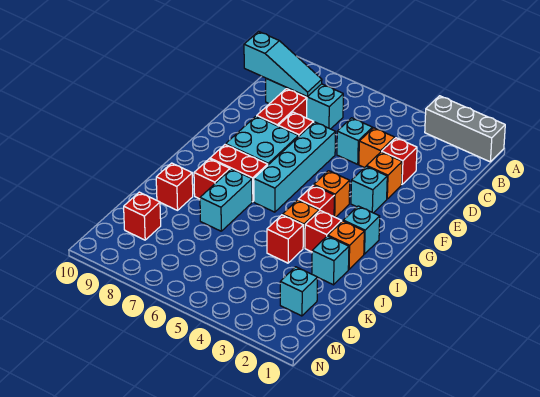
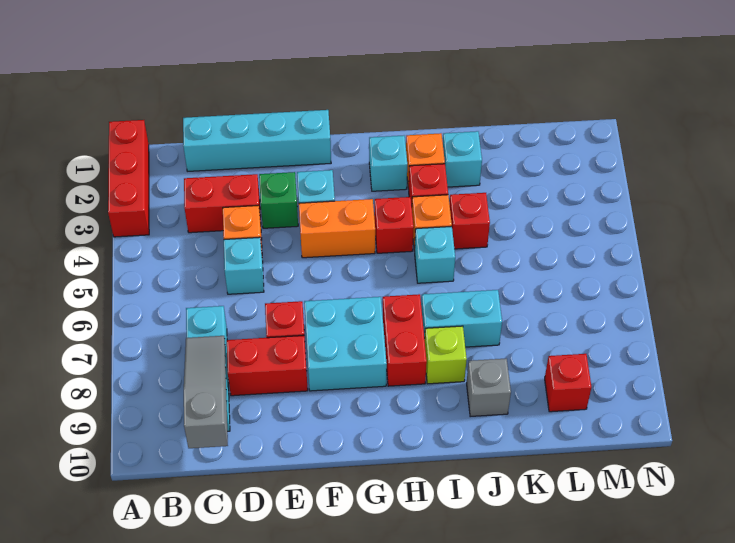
grey brick A1:A3 level 1 -> red brick A1:A3 level 1
cyan slope C8:C10 level 2 top 10 -> grey slope C8:C10 level 2 top 10
red brick D3 level 1 -> red brick C3:D3 level 1
orange brick E3 level 1 -> green brick E3 level 1
cyan brick E6:H6 level 1 -> cyan brick C1:F1 level 1
orange brick G4 level 1 -> orange brick F4:G4 level 1
red brick I8 level 1 -> lime brick I8 level 1
red brick J9 level 1 -> grey brick J9 level 1
cyan brick L2 level 1 -> cyan brick I5 level 1

